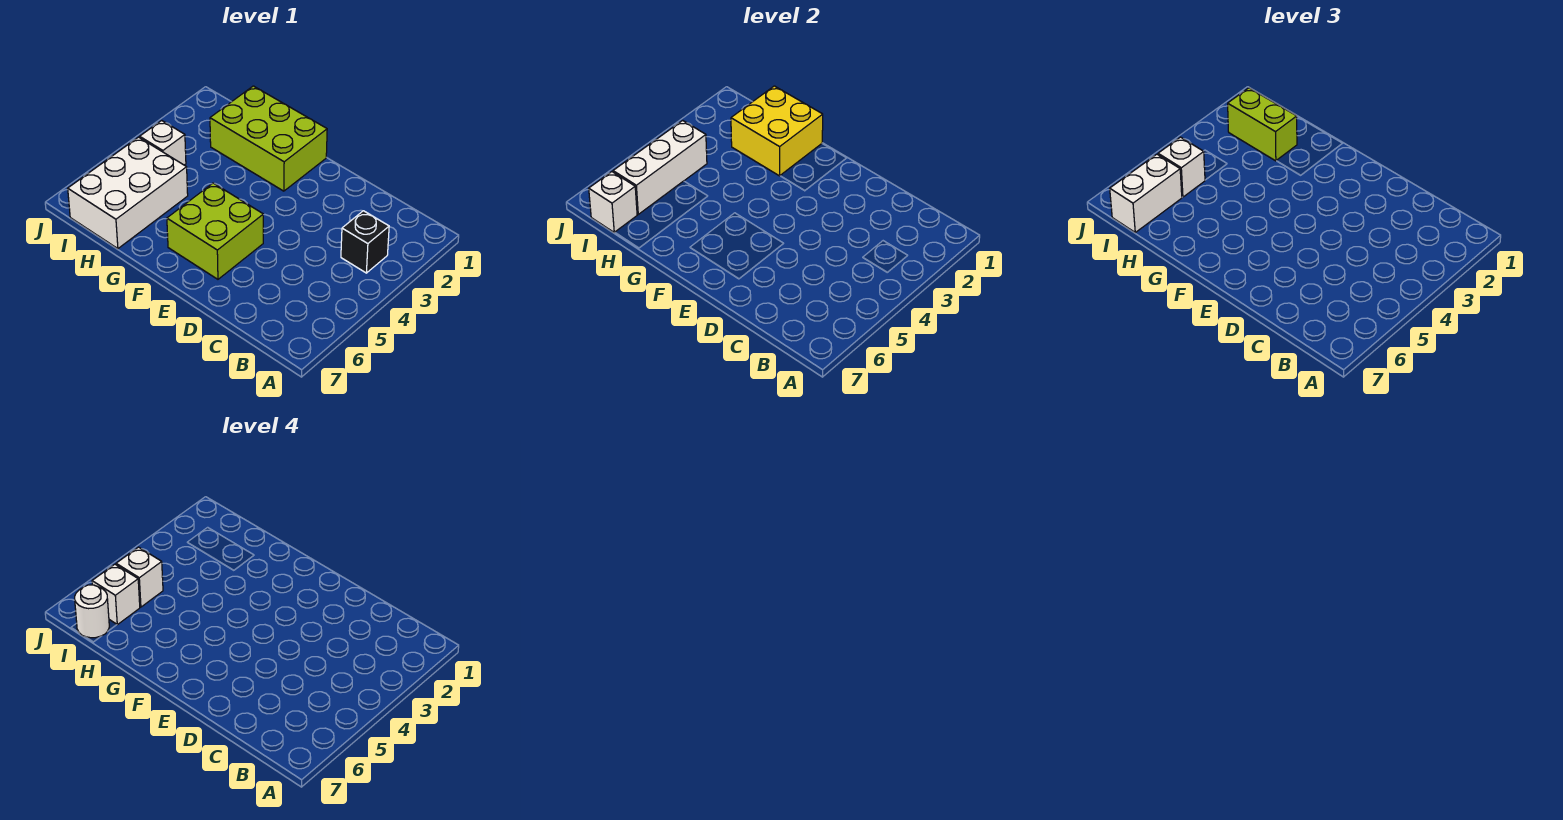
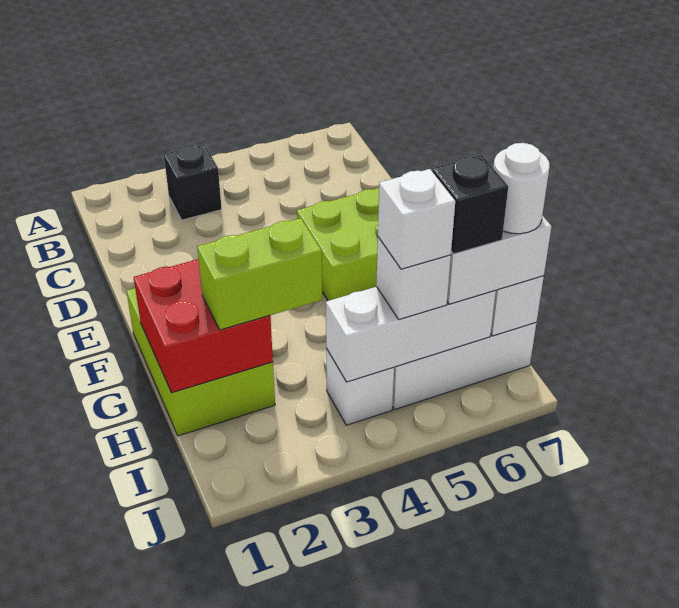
yellow brick G1:H2 level 2 -> red brick G1:H2 level 2
lime brick H2:I2 level 3 -> lime brick H2:H3 level 3
white brick I6 level 4 -> black brick I6 level 4

